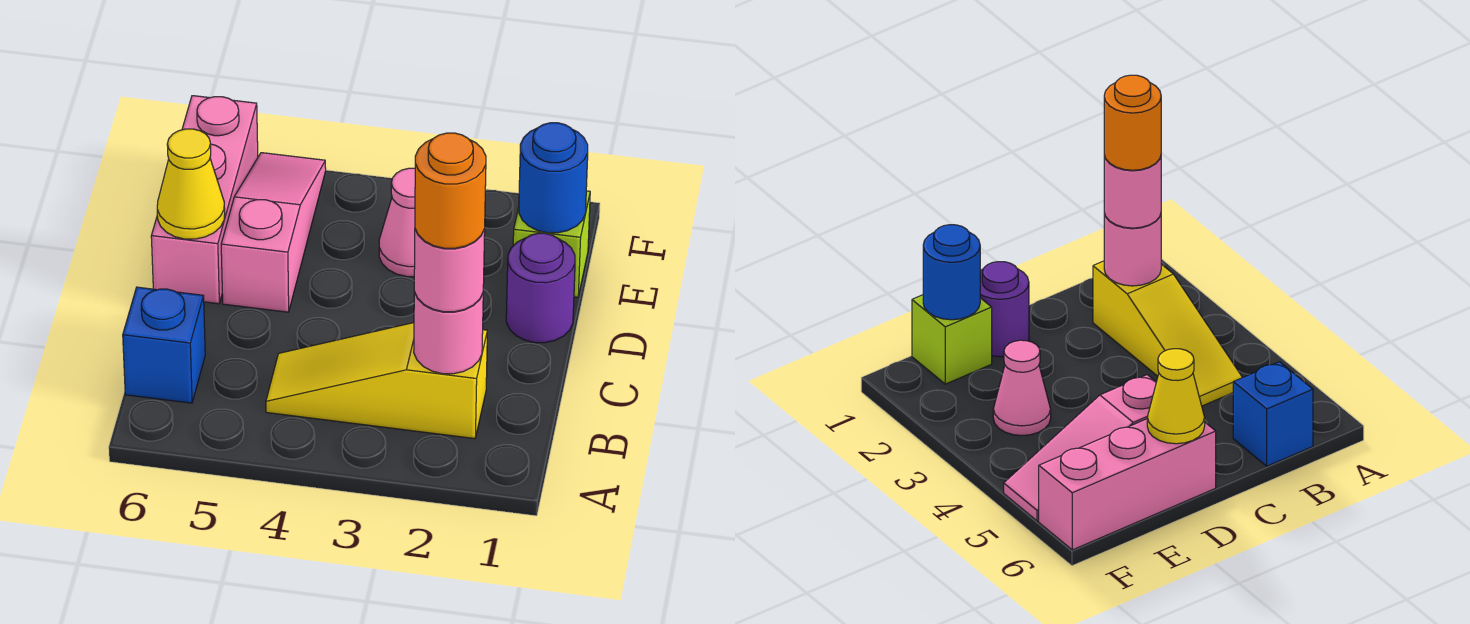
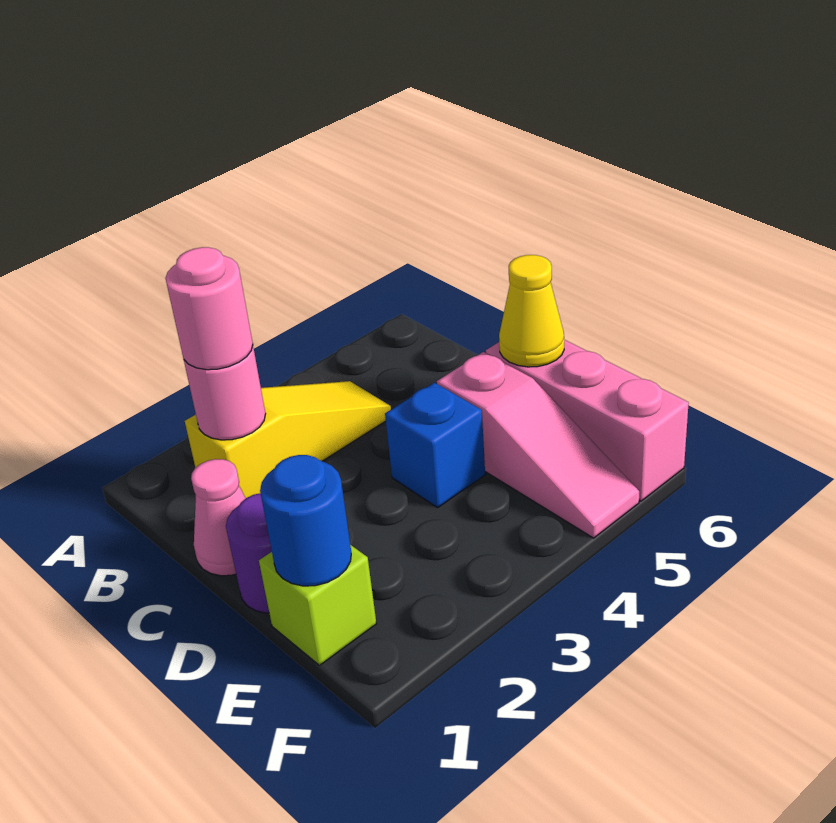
orange round brick B2 level 4 -> none
blue brick B6 level 1 -> blue brick D4 level 1
pink cone E3 level 1 -> pink cone C1 level 1

